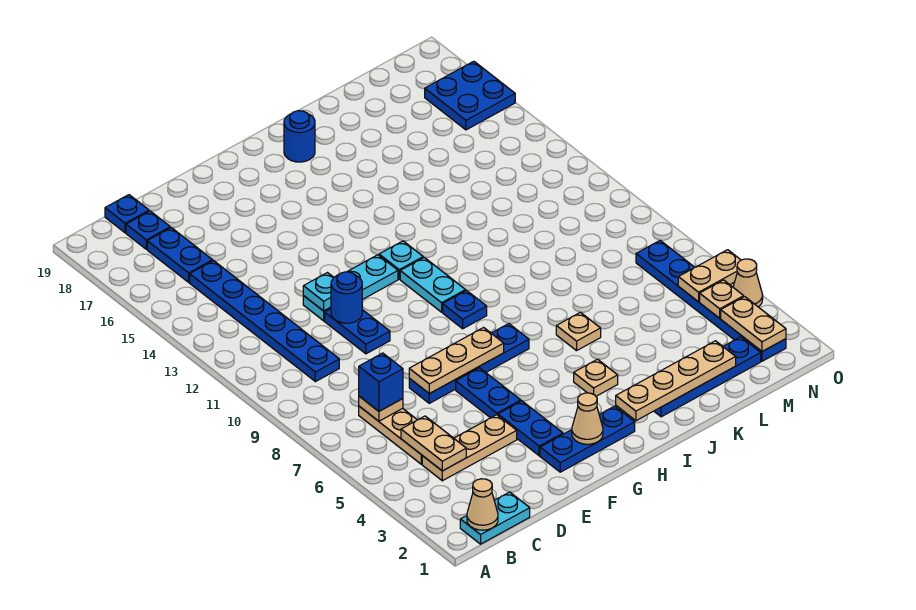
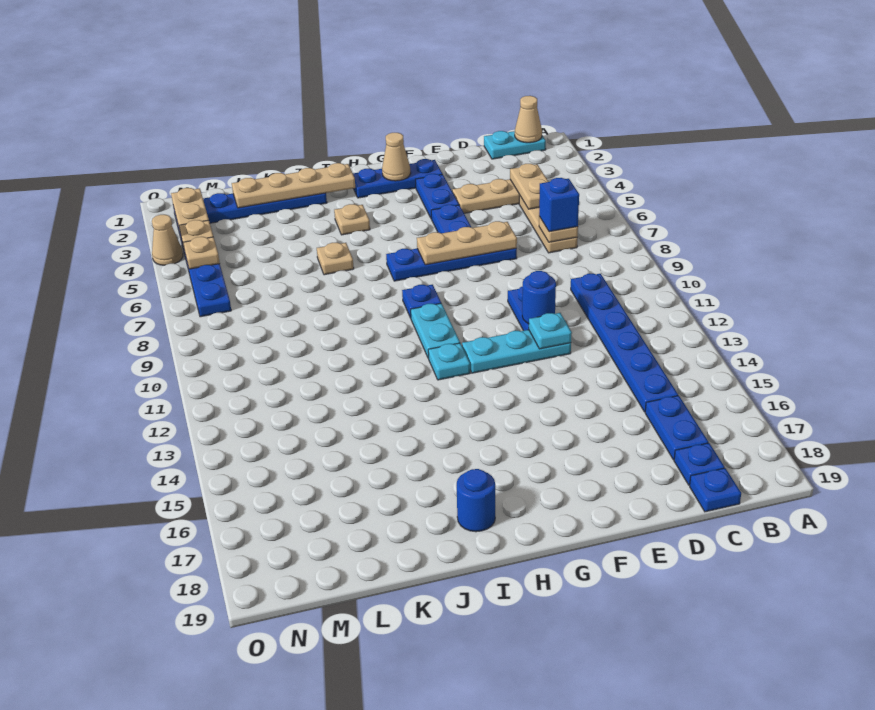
tan plate N5:O5 level 2 -> tan plate N5 level 2
blue plate N16:O17 level 1 -> none

